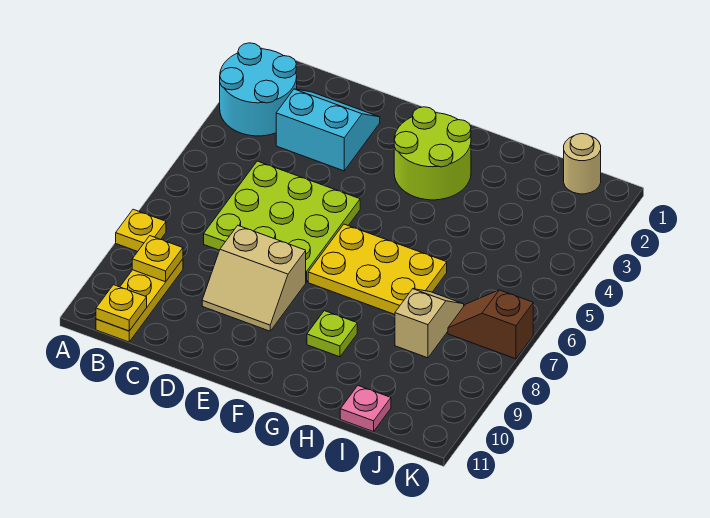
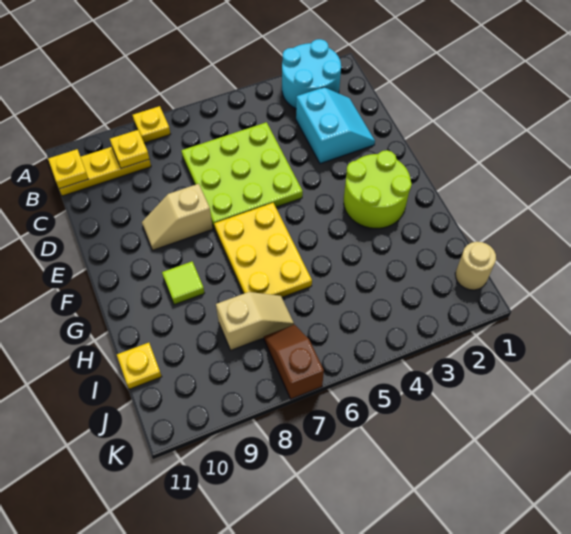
tan slope D8:E9 level 1 top 8 -> tan slope E8:E9 level 1 top 8
lime plate G9 level 1 -> lime tile G9 level 1
pink plate I11 level 1 -> yellow plate I11 level 1

